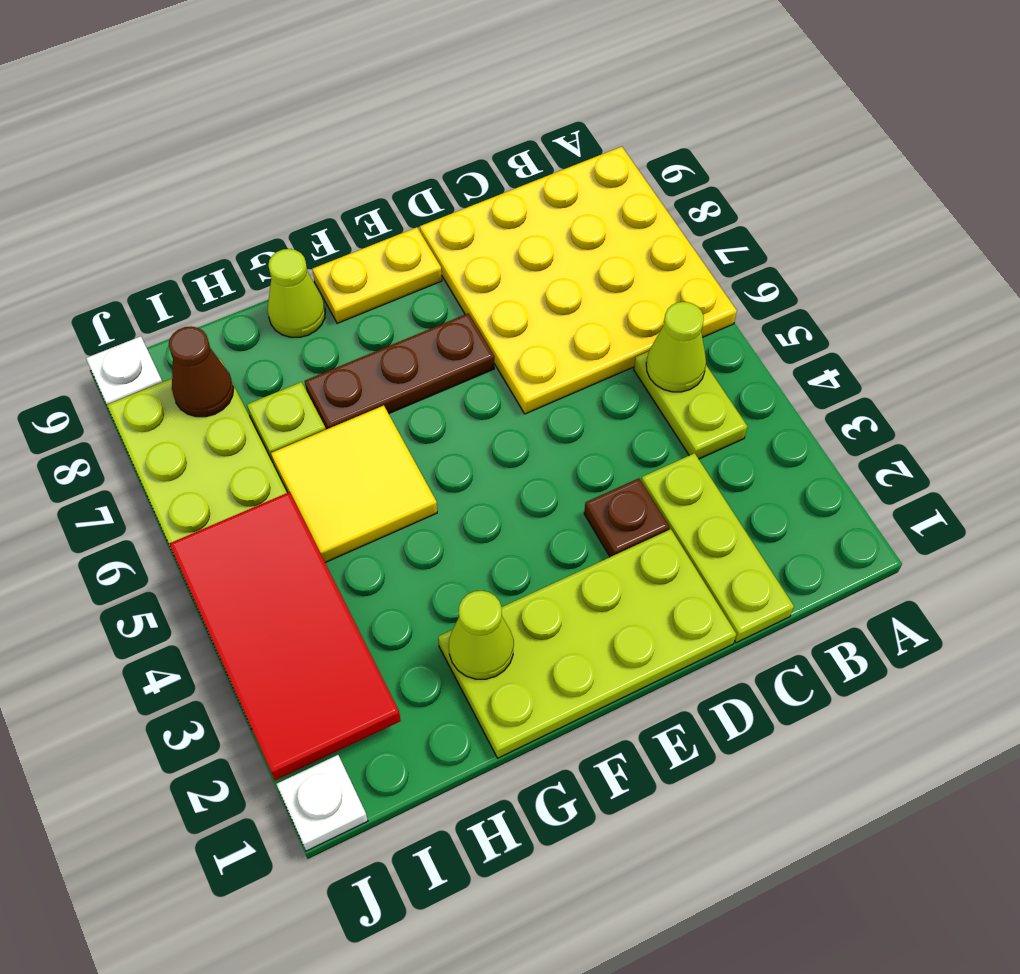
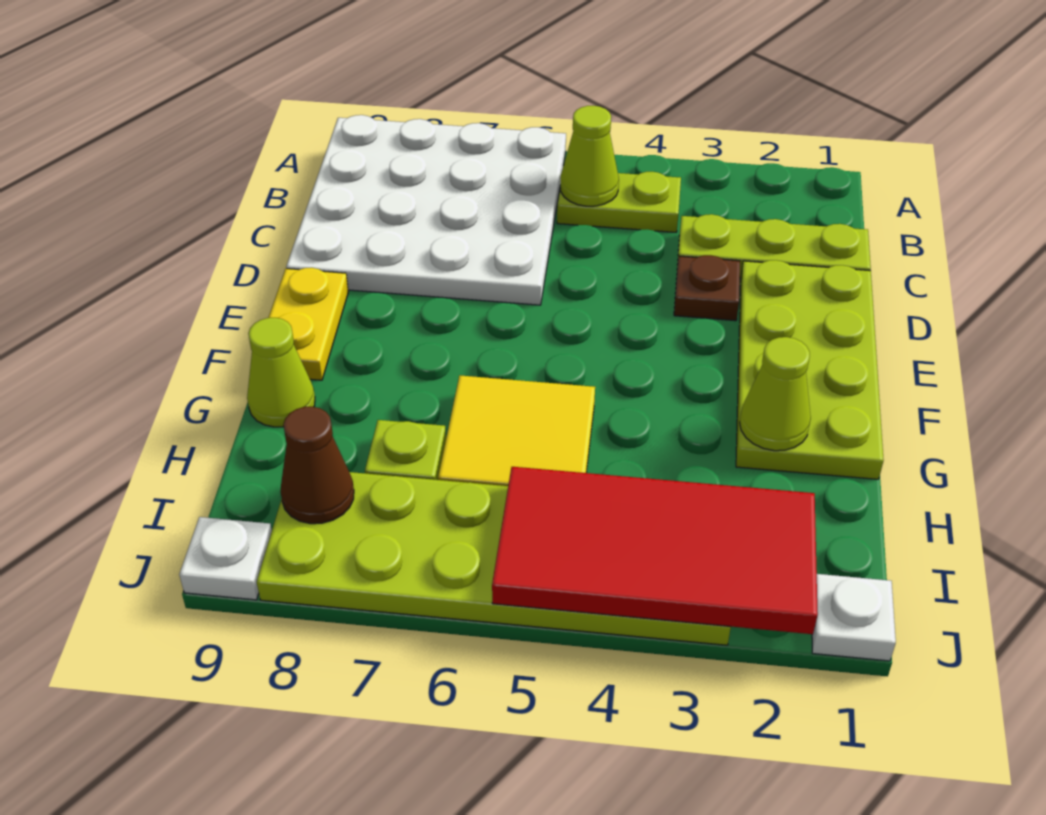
yellow plate A6:D9 level 1 -> white plate A6:D9 level 1
brown plate E7:G7 level 1 -> none

